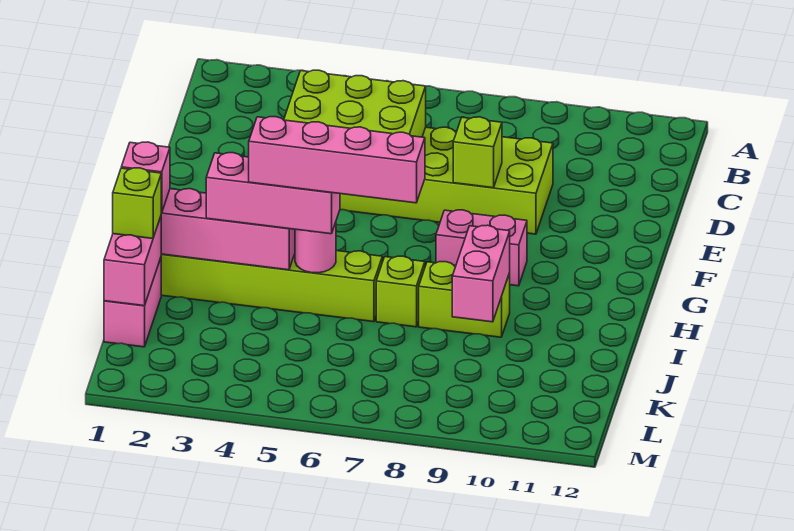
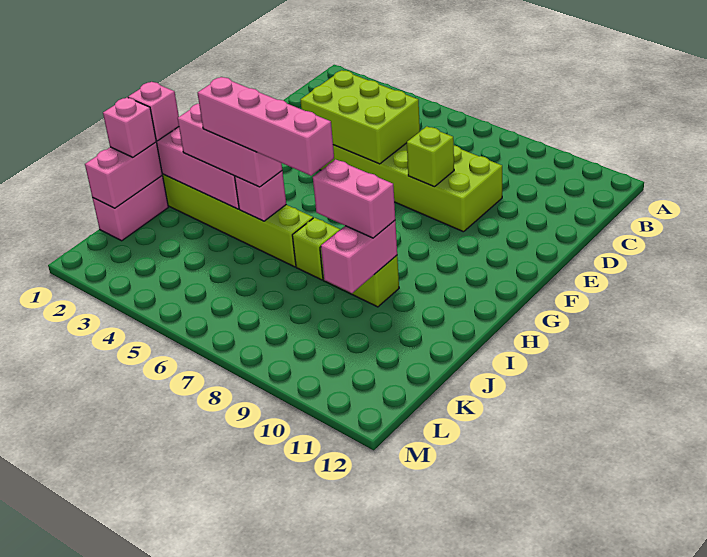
pink brick G8:G9 level 1 -> pink brick I8:I9 level 3
pink round brick I5 level 2 -> pink brick I5 level 2
lime brick J1 level 3 -> pink brick J1 level 3

